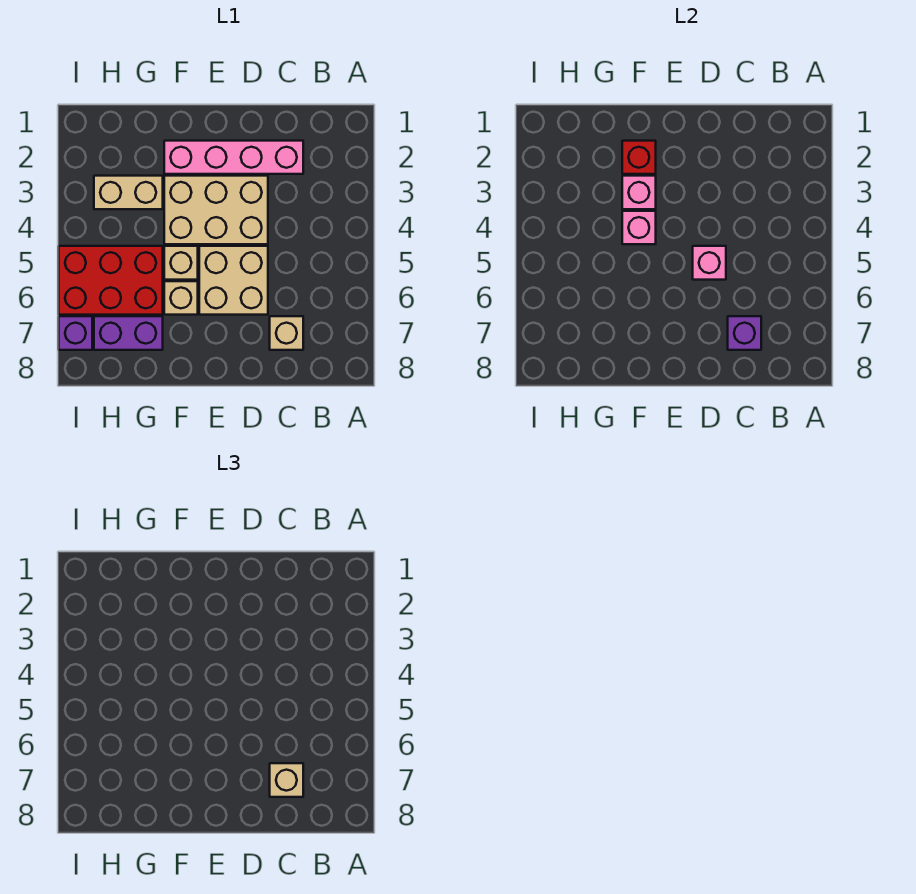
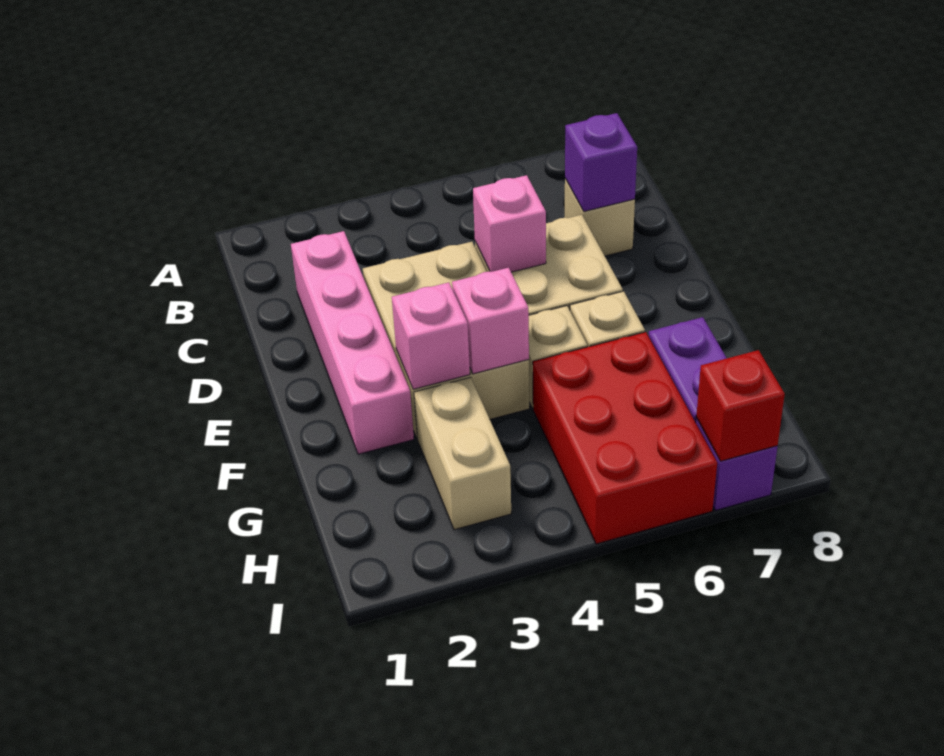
tan brick C7 level 3 -> none
red brick F2 level 2 -> red brick I7 level 2

